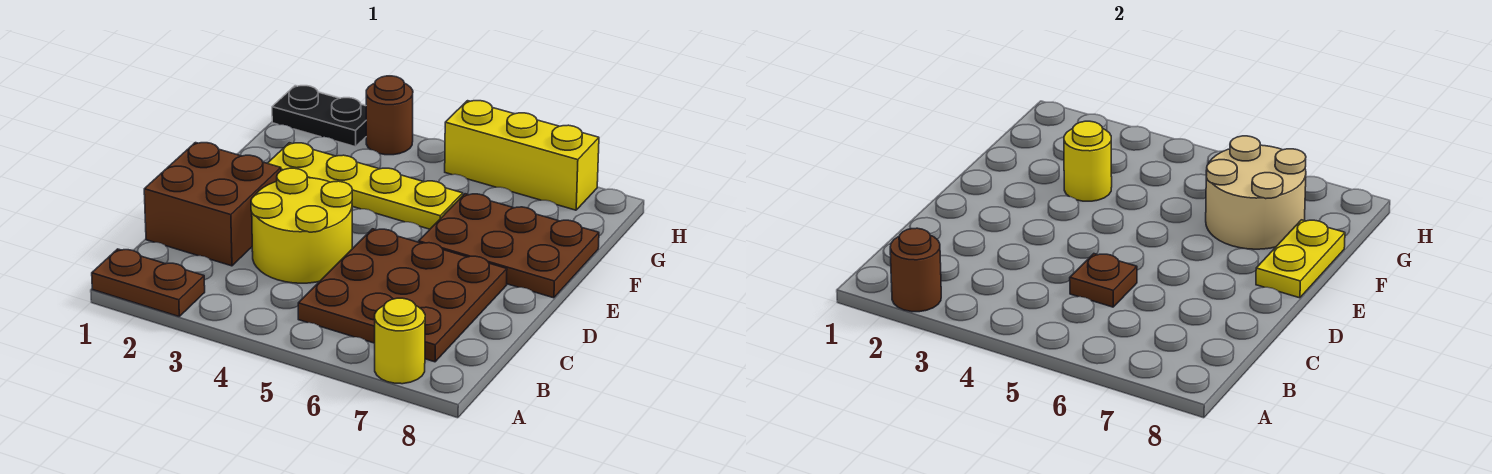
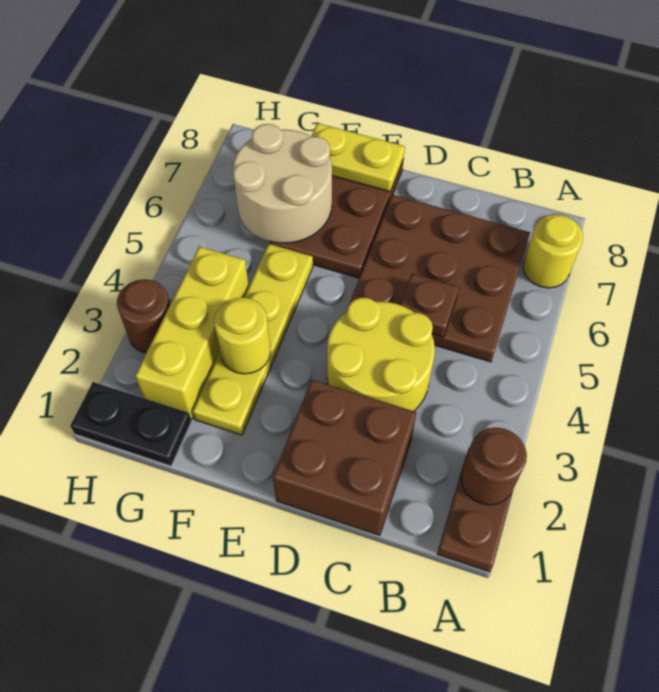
black plate H1:H2 level 1 -> black plate G1:H1 level 1
yellow brick H5:H7 level 1 -> yellow brick G2:G4 level 1

